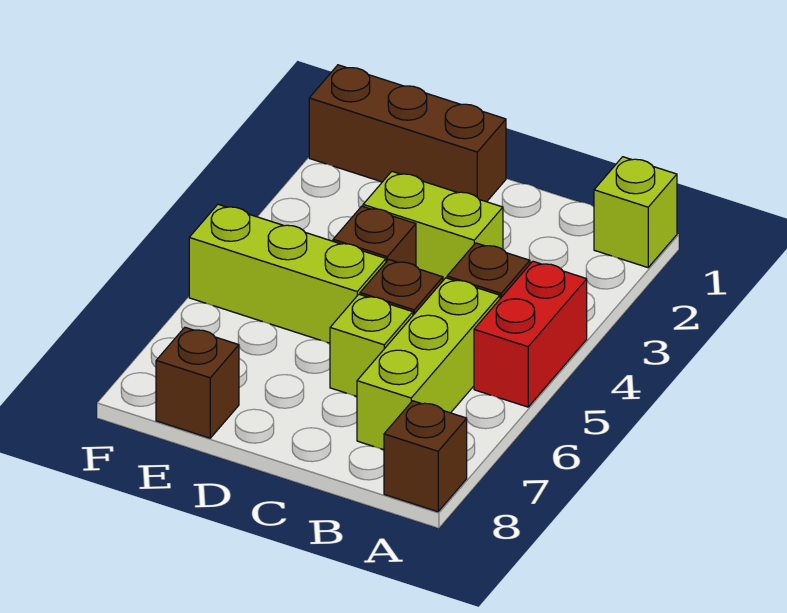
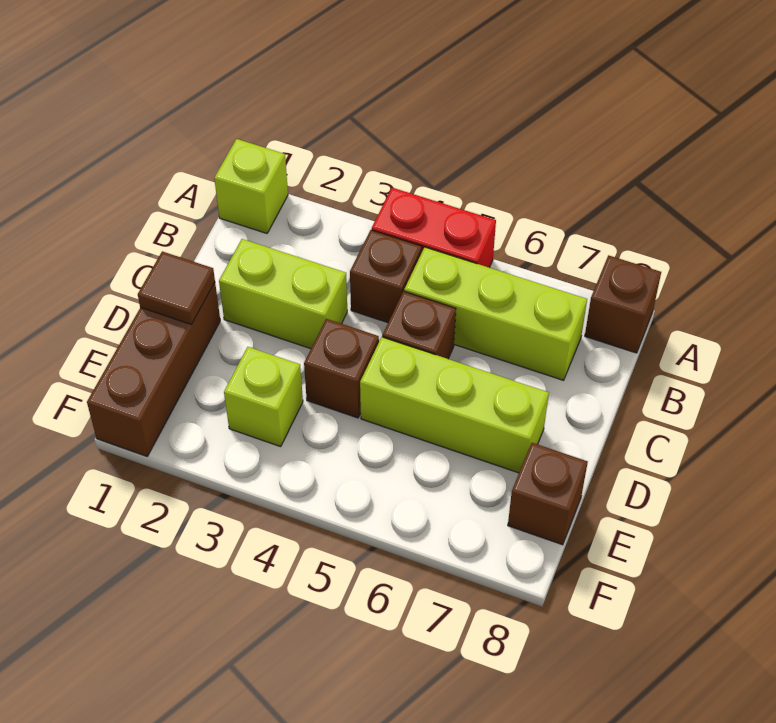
lime brick C3:D3 level 1 -> lime brick C2:C3 level 1
lime brick C6 level 1 -> lime brick E3 level 1
none -> brown tile D1 level 2
lime brick D5:F5 level 1 -> lime brick D5:D7 level 1

